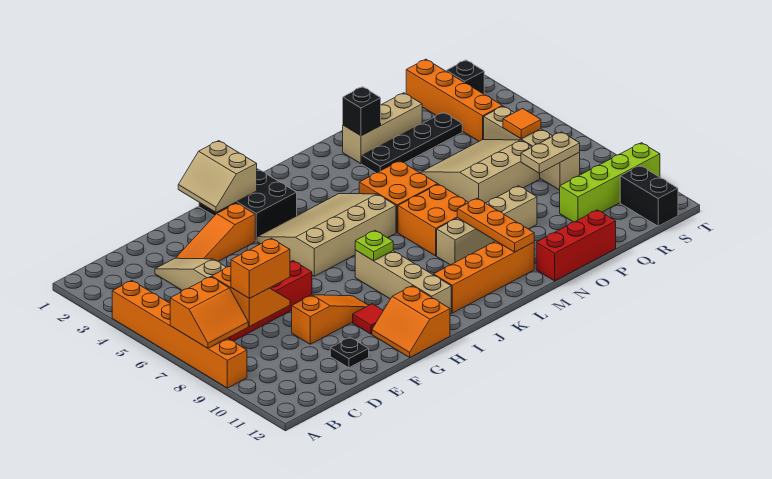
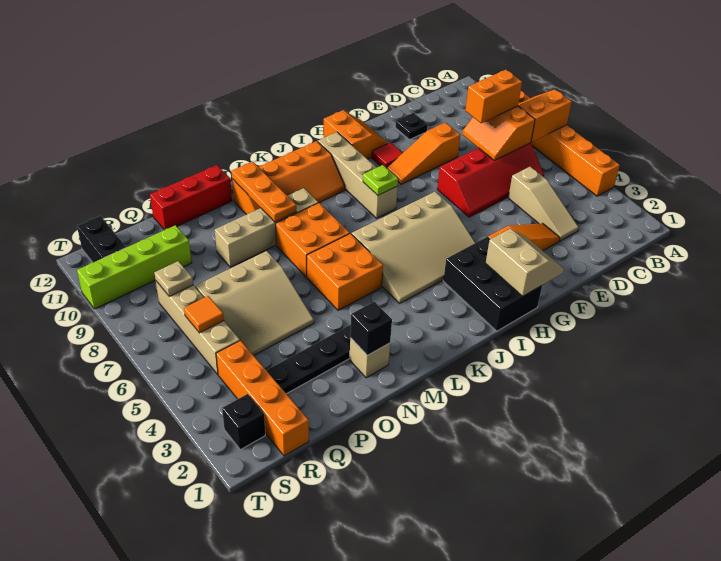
tan brick N2:P2 level 1 -> tan brick N2 level 1
tan plate Q8:R8 level 2 -> tan plate R8 level 2

